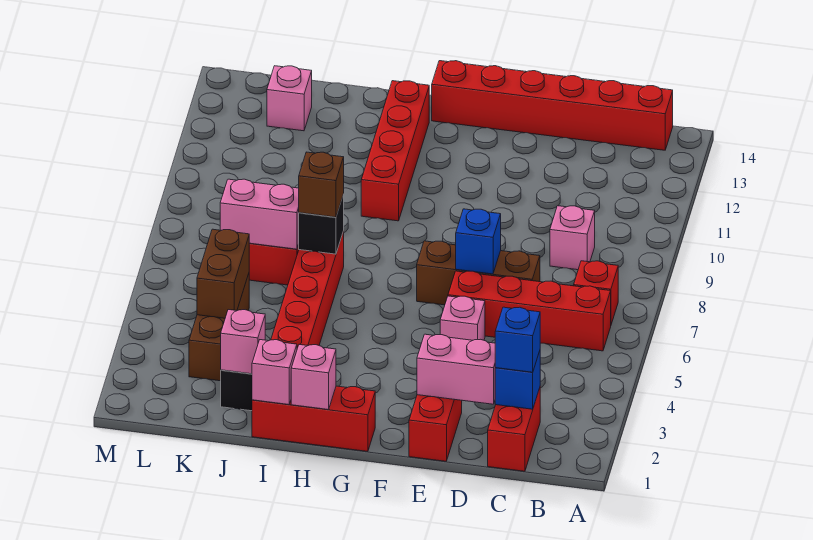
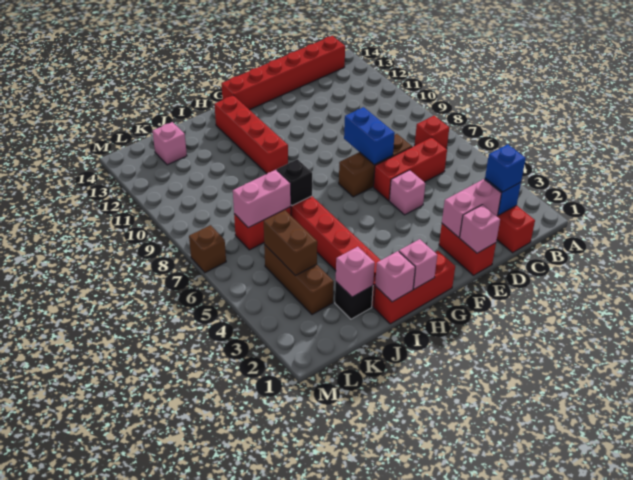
red brick B6:E6 level 1 -> red brick C6:E6 level 1
pink brick C9 level 1 -> pink brick E1 level 2
blue brick E7 level 2 -> blue brick E7:E8 level 2
brown brick I7 level 3 -> brown brick M7 level 1

